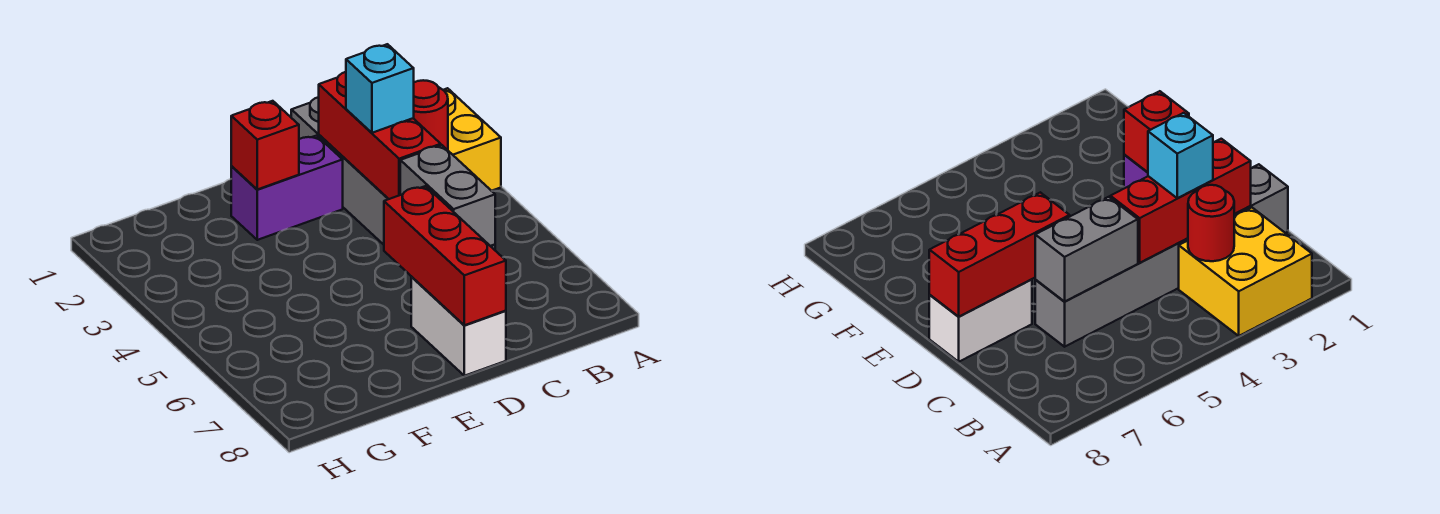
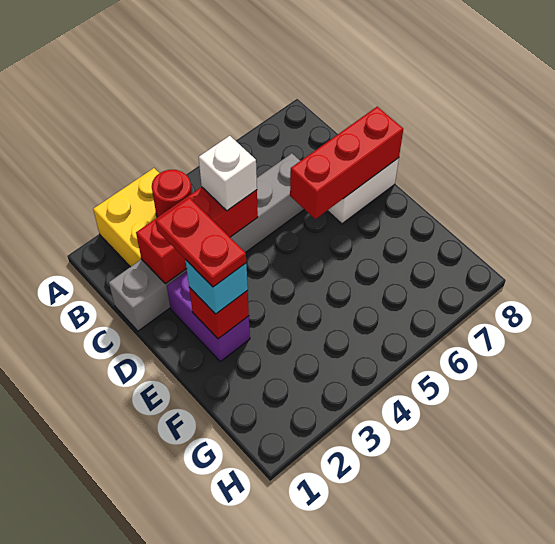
cyan brick C3 level 3 -> cyan brick E2 level 3
none -> white brick C4 level 3
grey brick C5:C6 level 2 -> none
none -> red plate D2:E2 level 4

